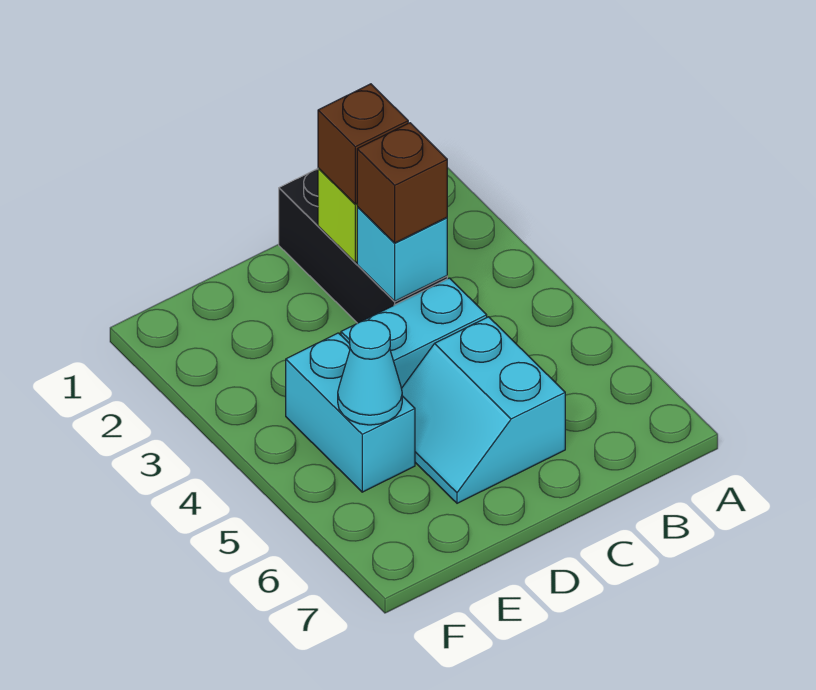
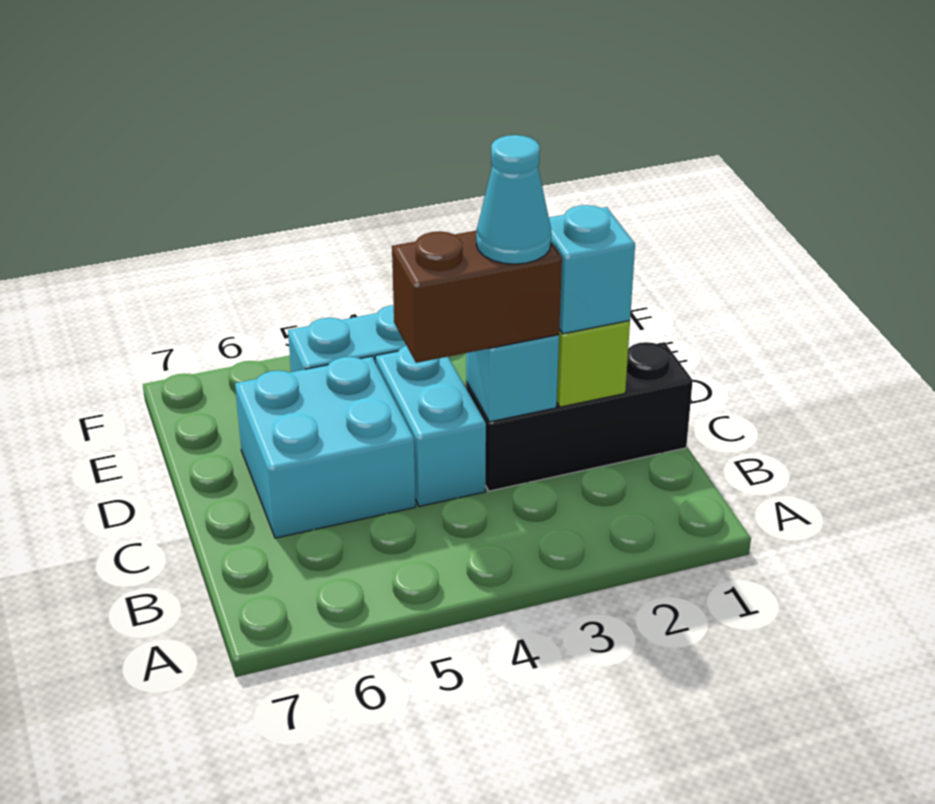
brown brick C2 level 3 -> cyan brick C2 level 3
brown brick C3 level 3 -> brown brick C3:C4 level 3
cyan slope C5:D6 level 1 top C -> cyan brick C5:D6 level 1
cyan cone E5 level 2 -> cyan cone C3 level 4

